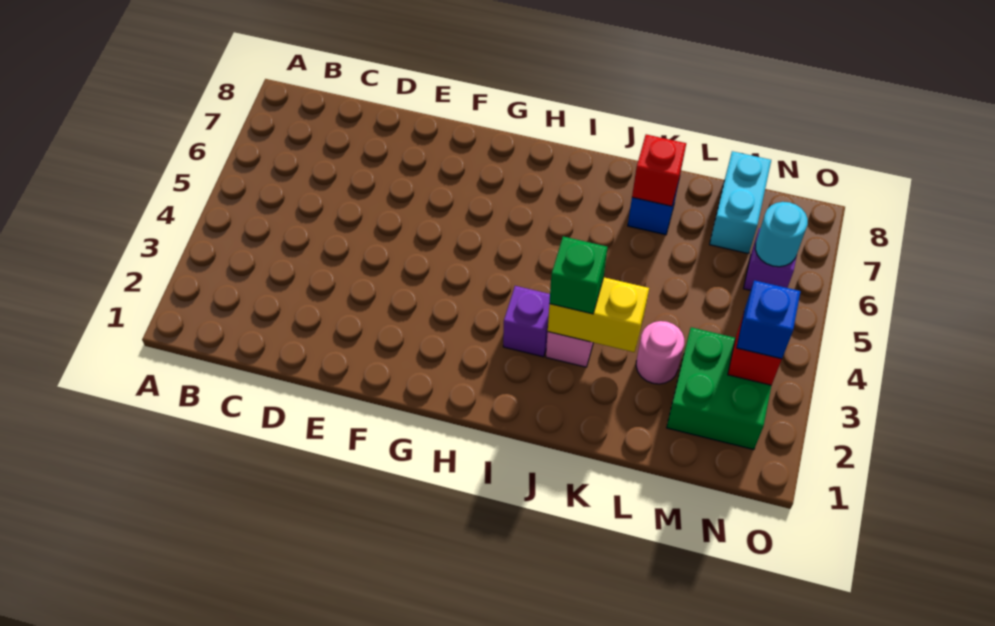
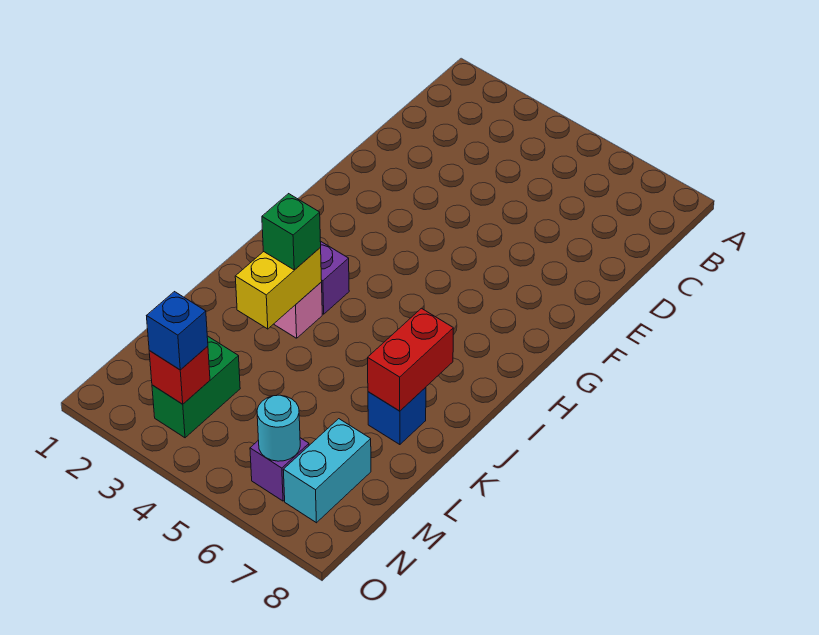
red brick K7 level 2 -> red brick J7:K7 level 2
pink round brick L3 level 1 -> none
green brick M2:N3 level 1 -> green brick M3:N3 level 1
cyan brick M7:M8 level 1 -> cyan brick M7:N7 level 1

